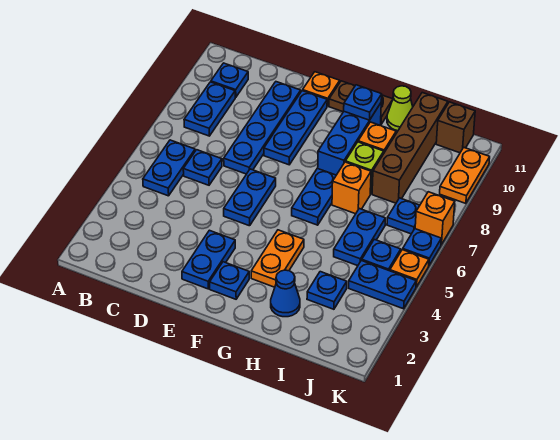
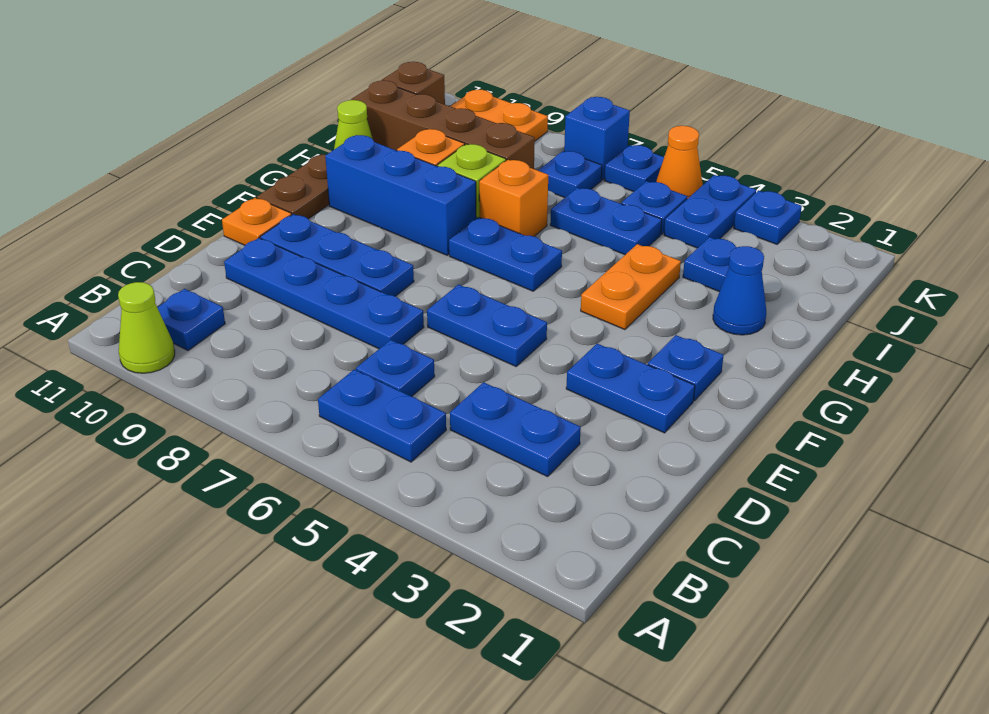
none -> lime cone A10 level 1
blue plate B8:B9 level 1 -> blue plate C3:C4 level 1
orange plate G3:G4 level 1 -> orange plate G4:H4 level 1
blue plate G10 level 2 -> blue plate K3 level 1
orange plate K5 level 1 -> orange cone K5 level 1
orange brick K7 level 1 -> blue brick K7 level 1

